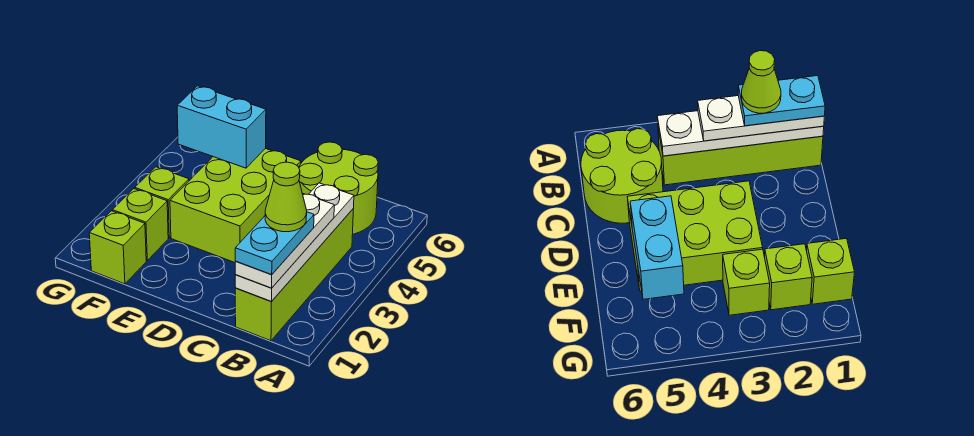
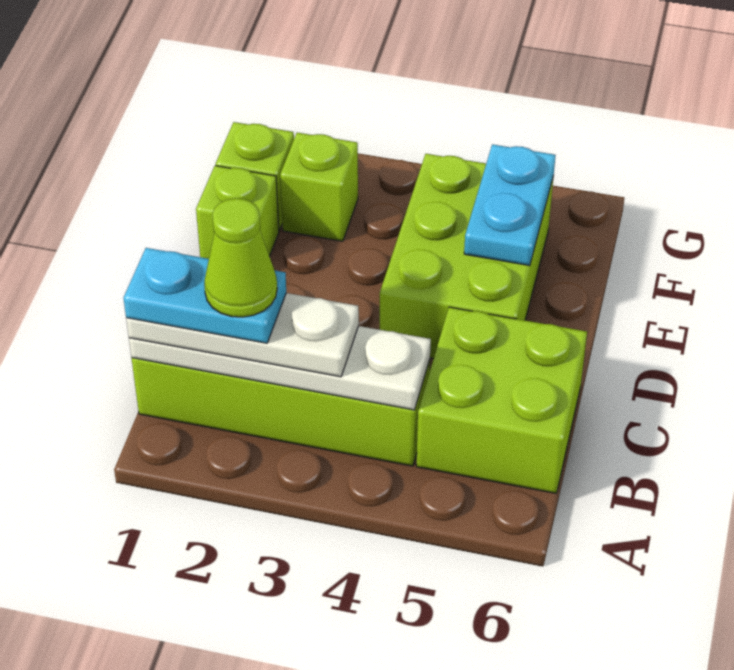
lime round brick B5:C6 level 1 -> lime brick B5:C6 level 1
lime brick D3:E5 level 1 -> lime brick D4:F5 level 1
cyan brick E5:F5 level 2 -> cyan plate E5:F5 level 2
lime brick F3 level 1 -> lime brick E1 level 1

